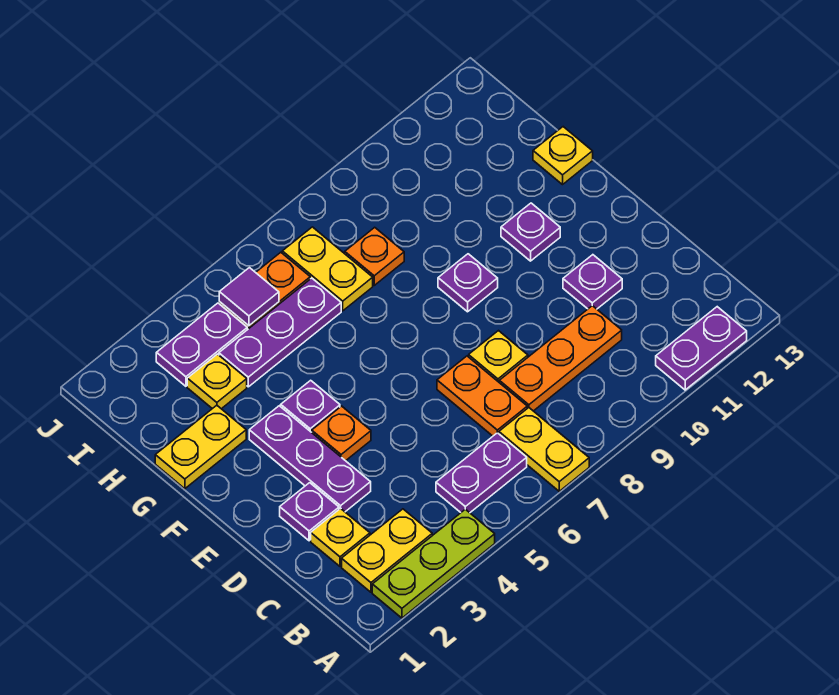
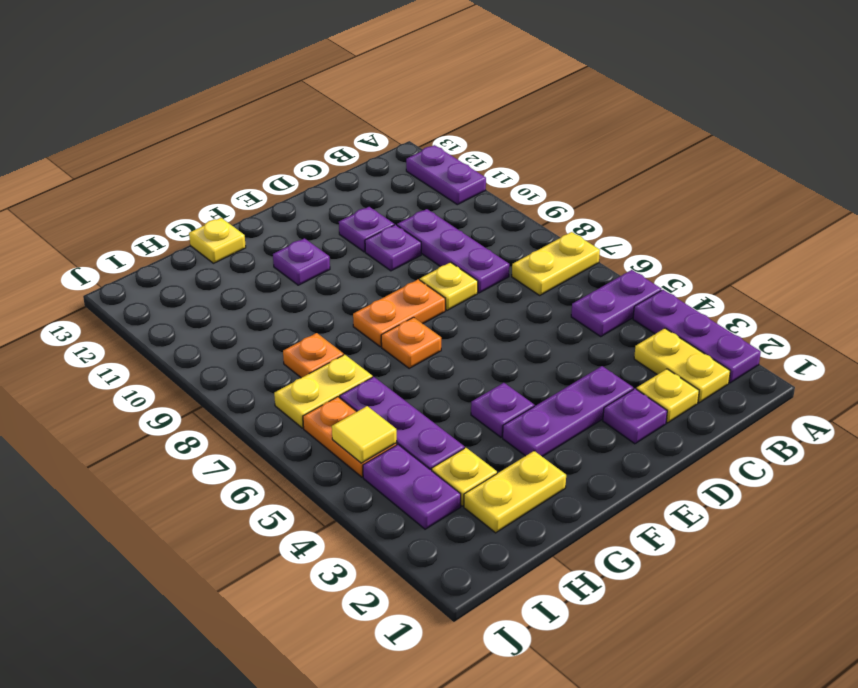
lime plate A2:A4 level 1 -> purple plate A2:A4 level 1
purple plate B5:B6 level 1 -> purple plate A5:B5 level 1
orange plate C7:D7 level 1 -> orange plate E8:F8 level 1
orange plate C8:C10 level 1 -> purple plate C8:C10 level 1
orange plate E4 level 1 -> orange plate F7 level 1
purple plate F9 level 1 -> purple plate D10 level 1
yellow plate G1:G2 level 1 -> yellow plate G2:H2 level 1
purple tile I5 level 2 -> yellow tile I5 level 2

